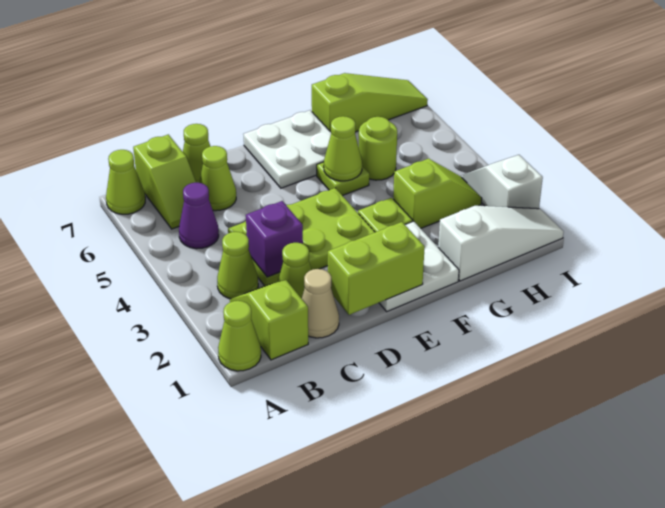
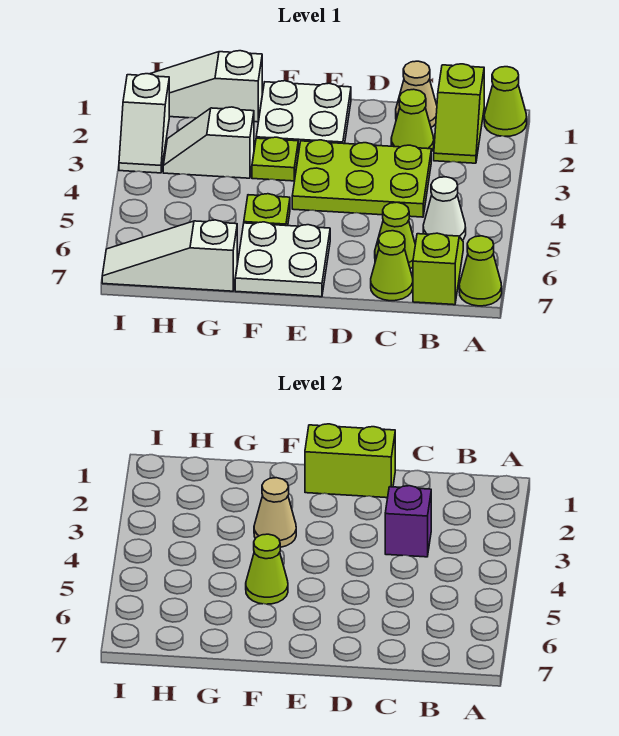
lime cone B3 level 1 -> none
purple cone B5 level 1 -> white cone B5 level 1
none -> tan cone F3 level 2
lime slope G3:H3 level 1 top G -> white slope G3:H3 level 1 top G
lime round brick G5 level 1 -> none
lime slope G7:I7 level 1 top G -> white slope G7:I7 level 1 top G

